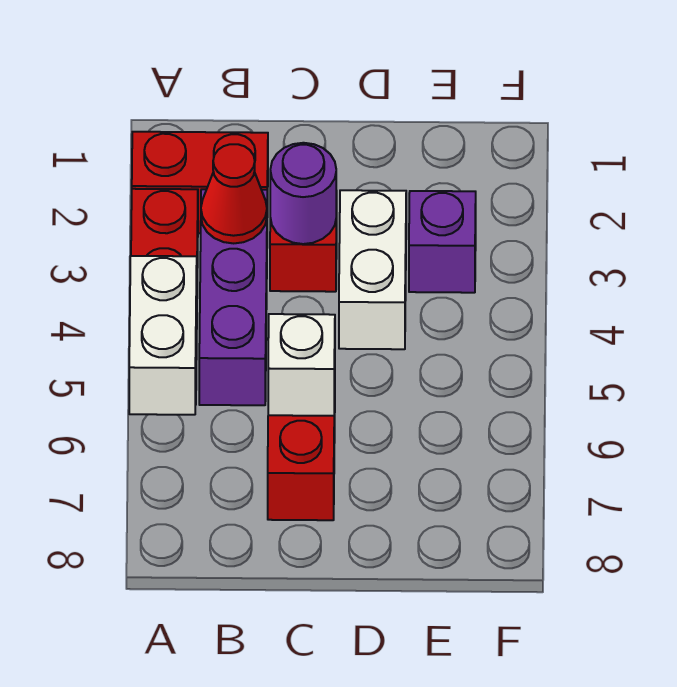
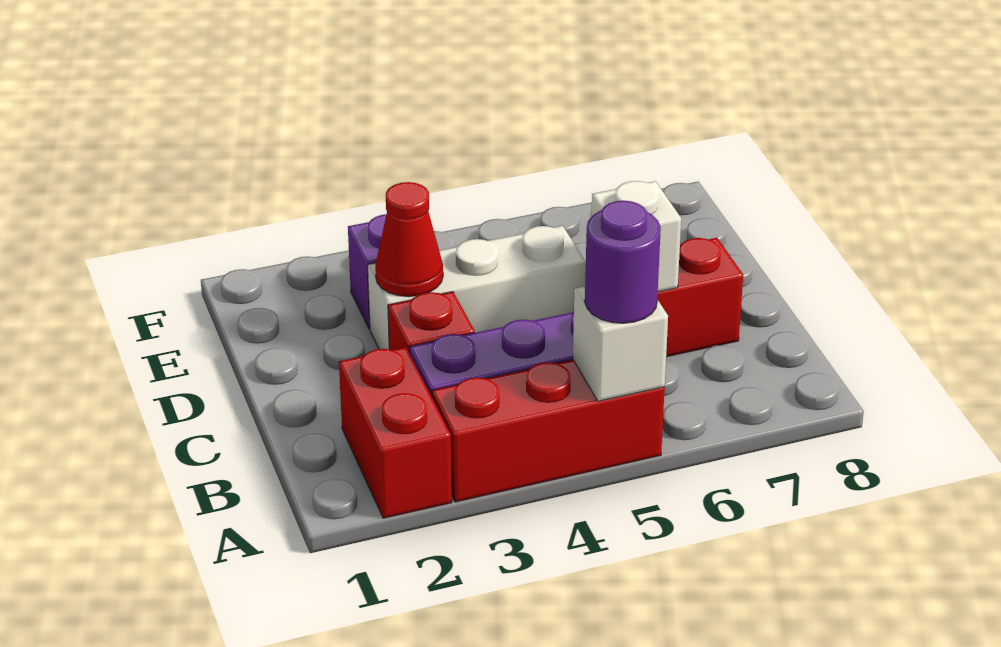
white brick A5:A6 level 2 -> white brick A5 level 2
red cone B3 level 2 -> red cone D3 level 2
purple round brick C3 level 2 -> purple round brick A5 level 3
white brick D3:D4 level 1 -> white brick D3:D5 level 1

